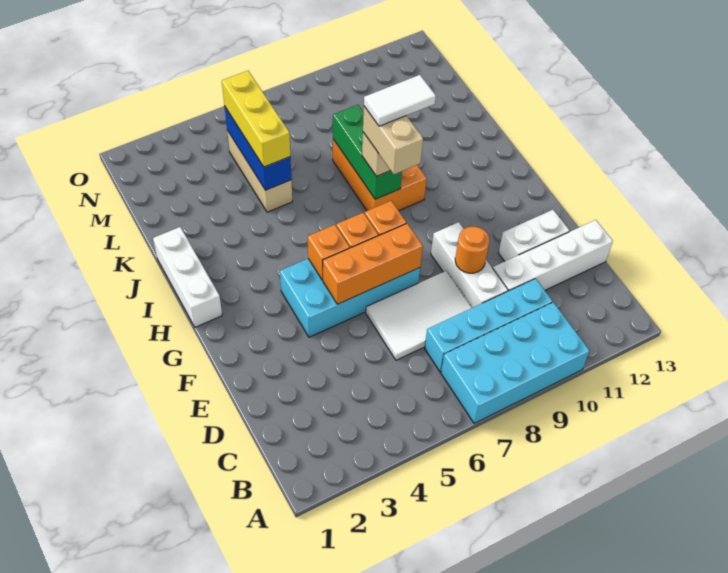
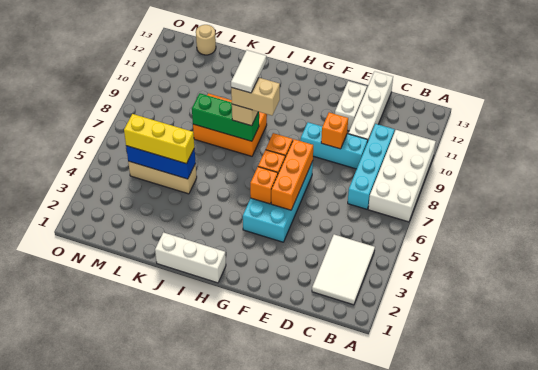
cyan brick A7:B10 level 1 -> white brick A7:B10 level 1
white tile D6:E8 level 1 -> white tile B2:C4 level 1
white brick D9:F9 level 1 -> cyan brick D9:F9 level 1
orange round brick E9 level 2 -> orange brick E9 level 2
none -> tan round brick M13 level 1

